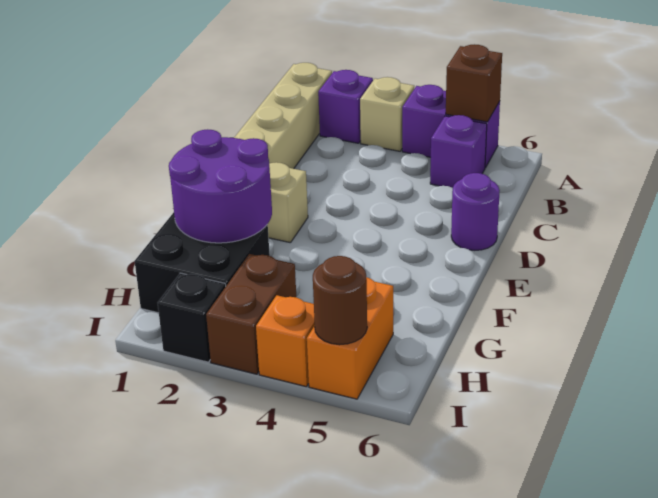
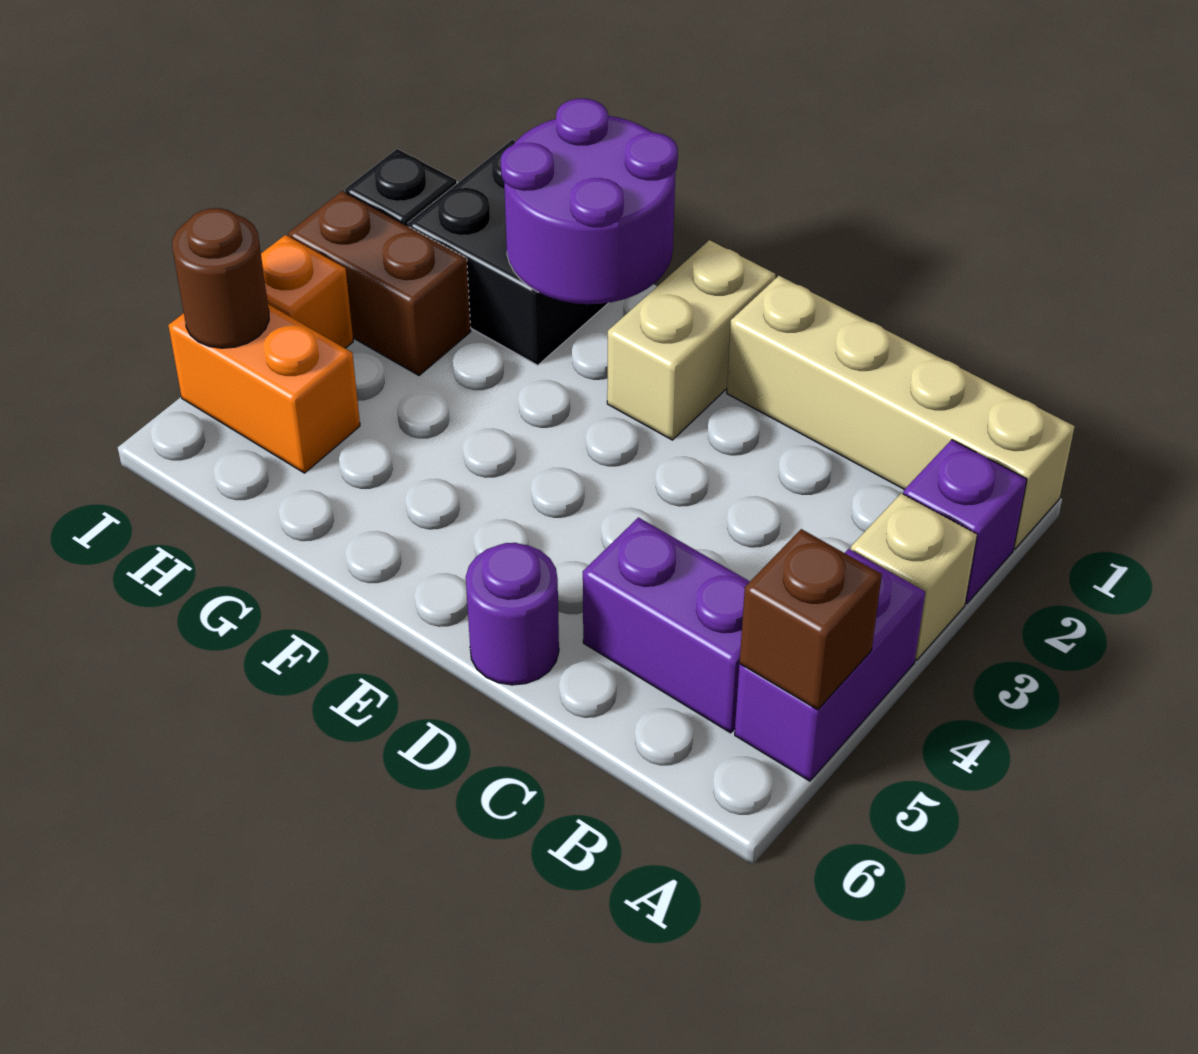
purple brick B5 level 1 -> purple brick B5:C5 level 1

